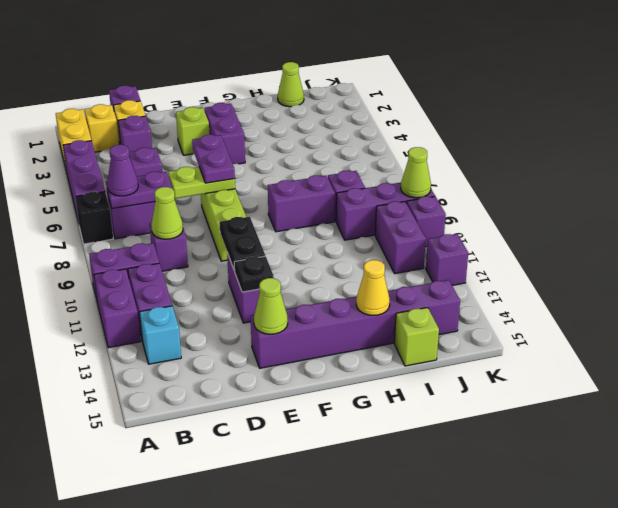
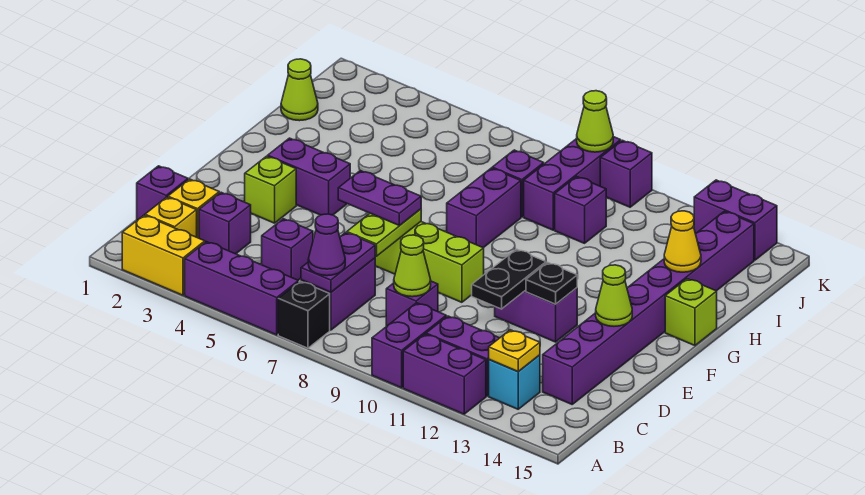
none -> yellow plate B13 level 2
black plate E10:E11 level 2 -> black plate D11:E11 level 2
purple brick E14:J14 level 1 -> purple brick C14:J14 level 1
lime brick I15 level 1 -> lime brick G15 level 1
purple brick J10:J11 level 1 -> purple brick K13:K14 level 1
purple brick K12 level 1 -> purple brick I10 level 1

